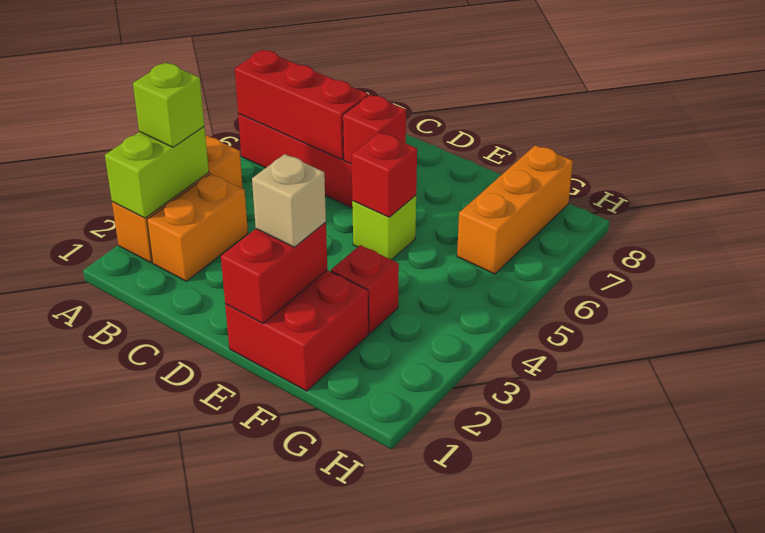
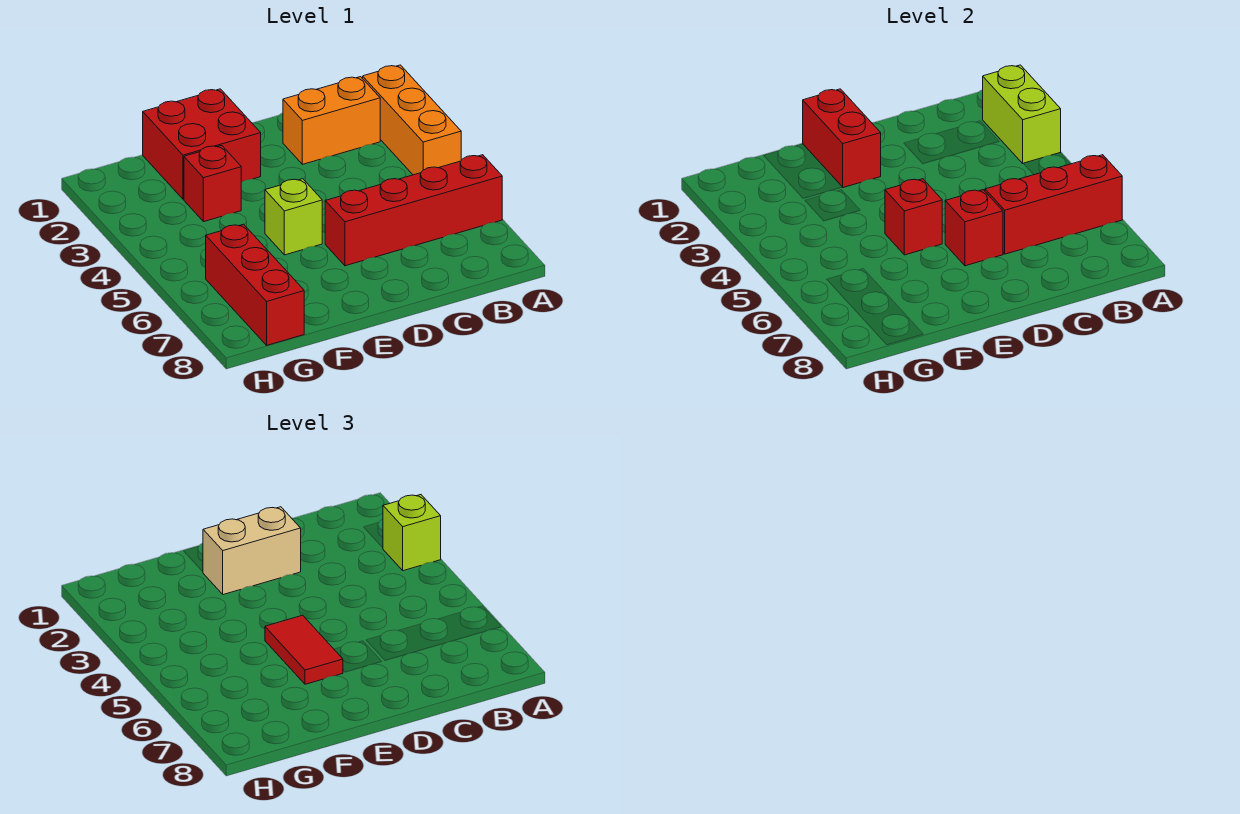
orange brick B2:B3 level 1 -> orange brick B2:C2 level 1
tan brick E2 level 3 -> tan brick D2:E2 level 3
none -> red tile E5:E6 level 3
orange brick G6:G8 level 1 -> red brick G6:G8 level 1

